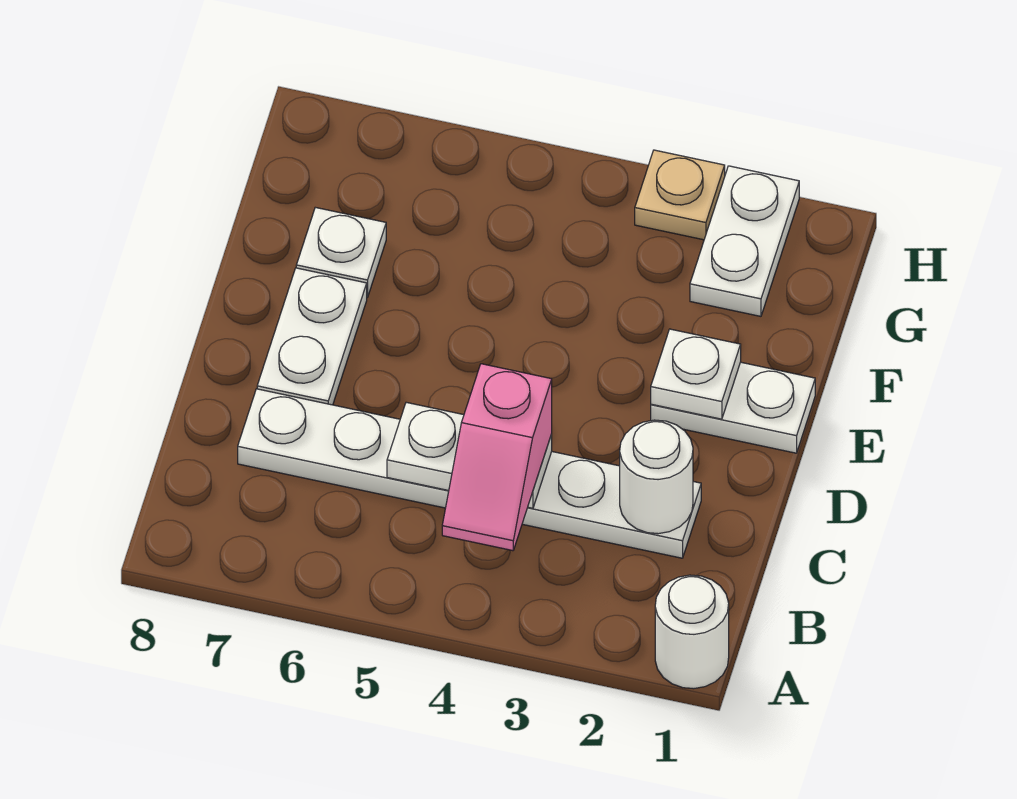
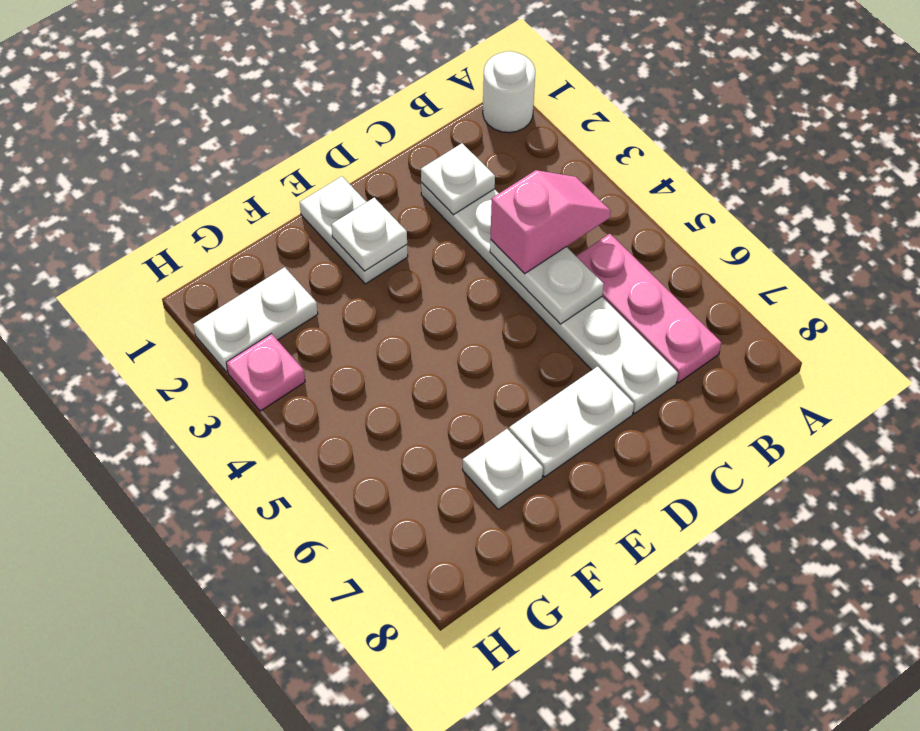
none -> pink plate B5:B7 level 1
white round brick C2 level 2 -> white plate C2 level 2
tan plate H3 level 1 -> pink plate H3 level 1

